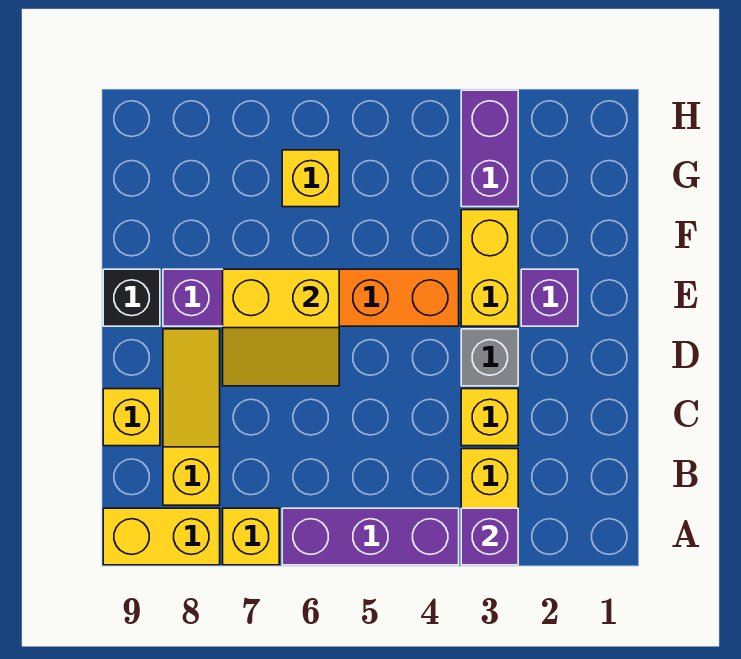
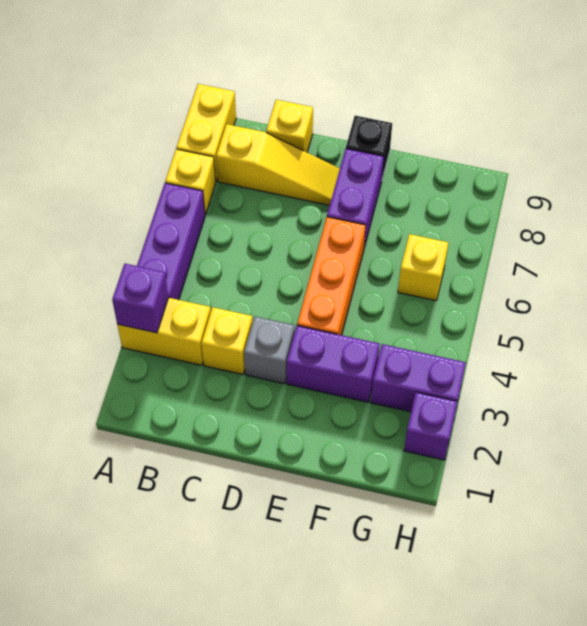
yellow slope D6:E7 level 2 top E -> none
purple brick E2 level 1 -> purple brick H2 level 1
yellow brick E3:F3 level 1 -> purple brick E3:F3 level 1

